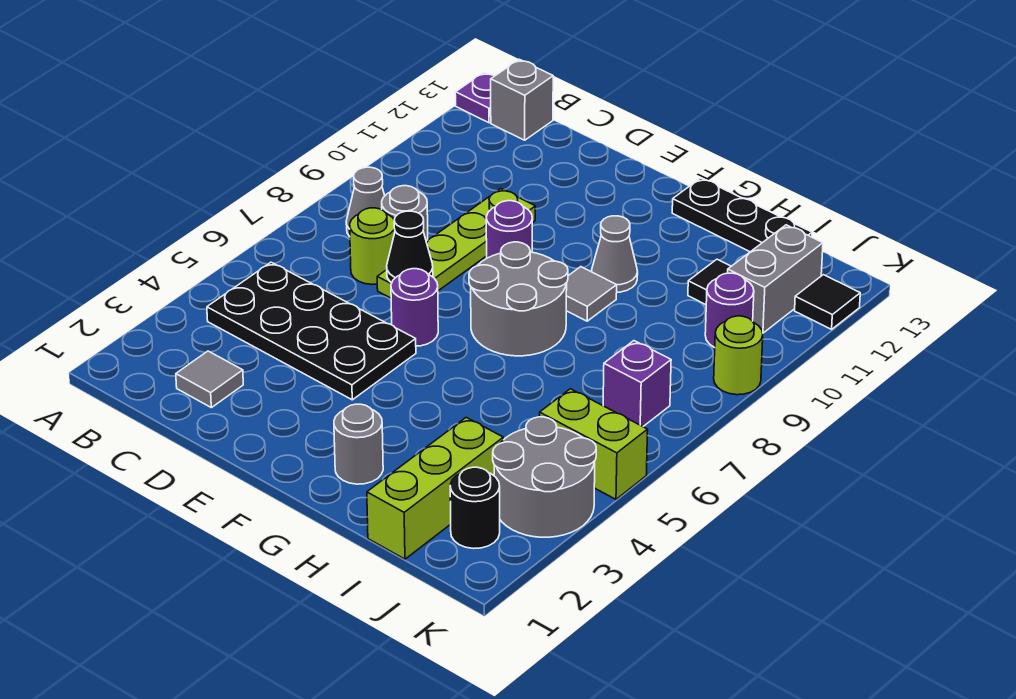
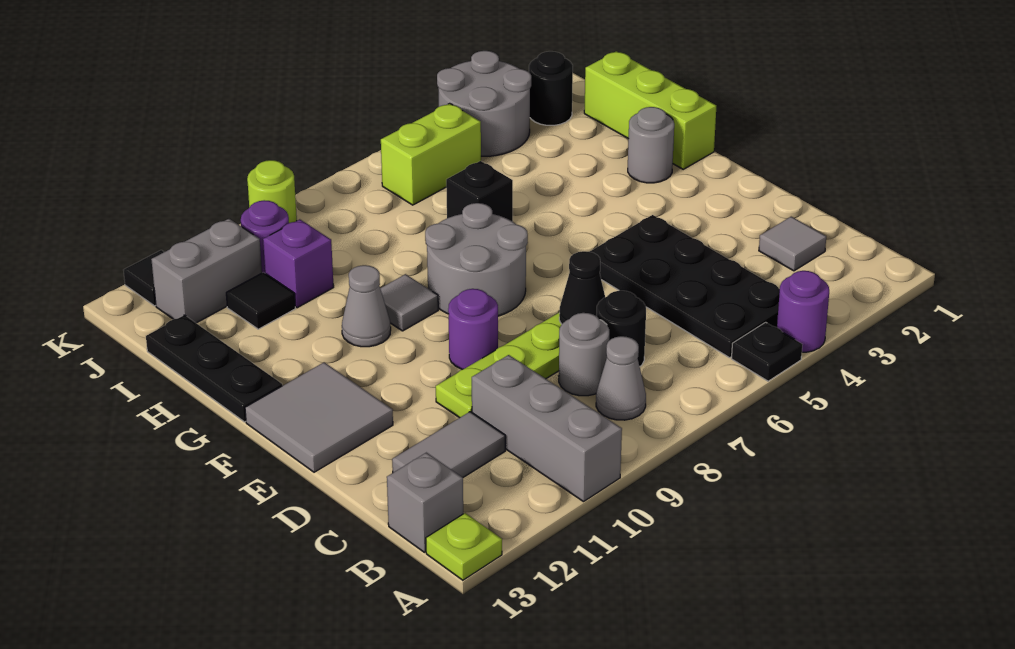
none -> black plate A5 level 1
none -> grey brick A10:C10 level 1
purple plate A13 level 1 -> lime plate A13 level 1
lime round brick C7 level 1 -> black round brick C7 level 1
none -> grey tile C11:C12 level 1
purple round brick E6 level 1 -> purple round brick A4 level 1
none -> grey tile E12:F13 level 1
none -> black brick H6 level 1
lime brick I1:I3 level 1 -> lime brick G1:I1 level 1
lime brick J5:K5 level 1 -> lime brick J5:J6 level 1
purple brick J7 level 1 -> purple brick I10 level 1

